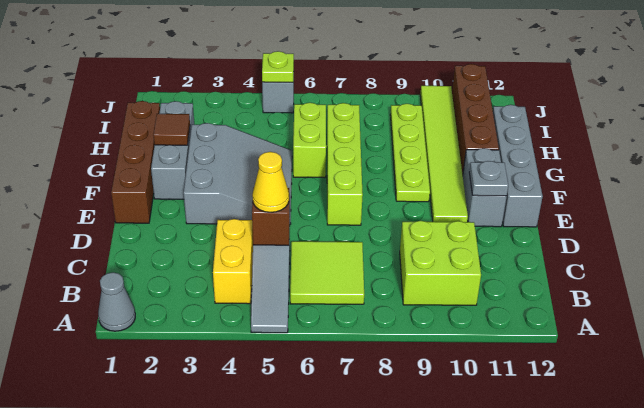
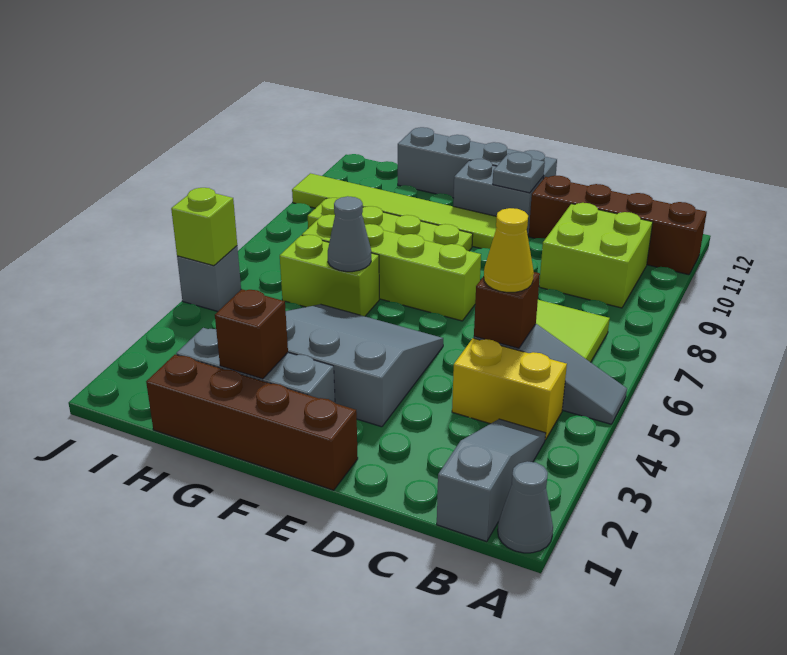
none -> grey slope B1:B3 level 1 top 1
brown tile G2 level 2 -> brown brick G2 level 2
none -> grey cone G6 level 2
brown brick G11:J11 level 1 -> brown brick A11:D11 level 1
lime plate J5 level 2 -> lime brick J5 level 2

